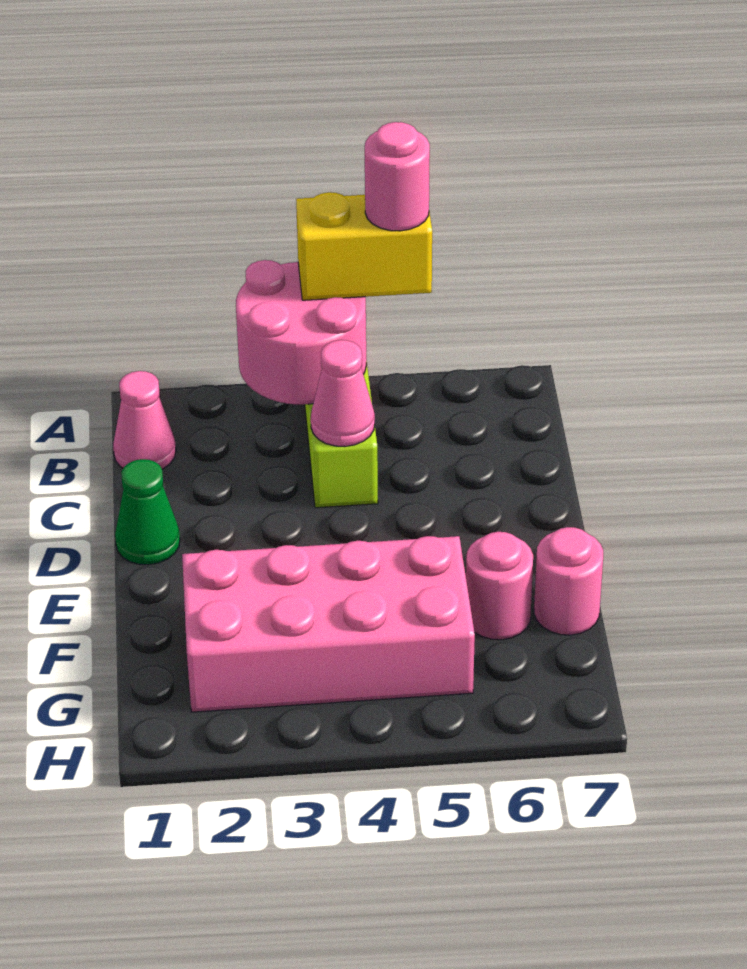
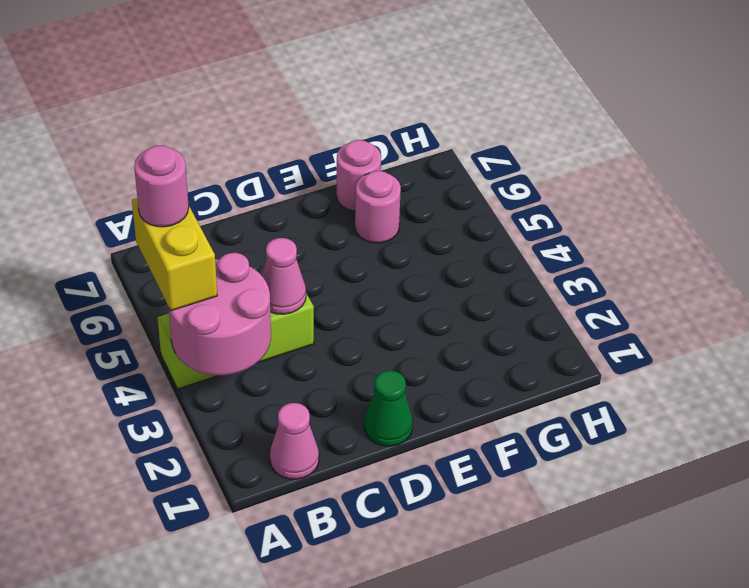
pink brick F2:G5 level 1 -> none

